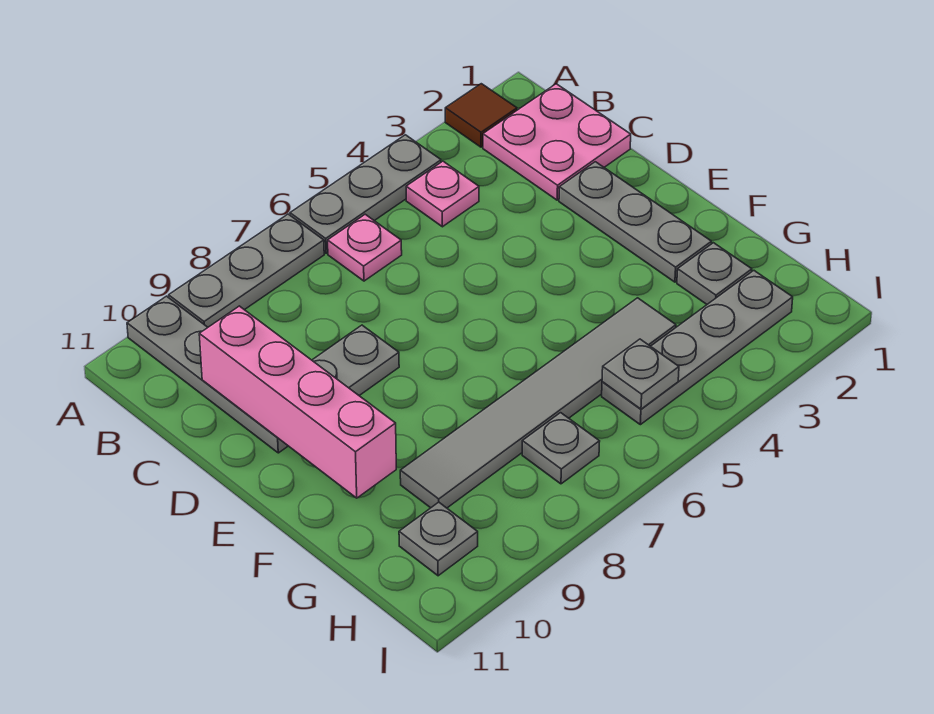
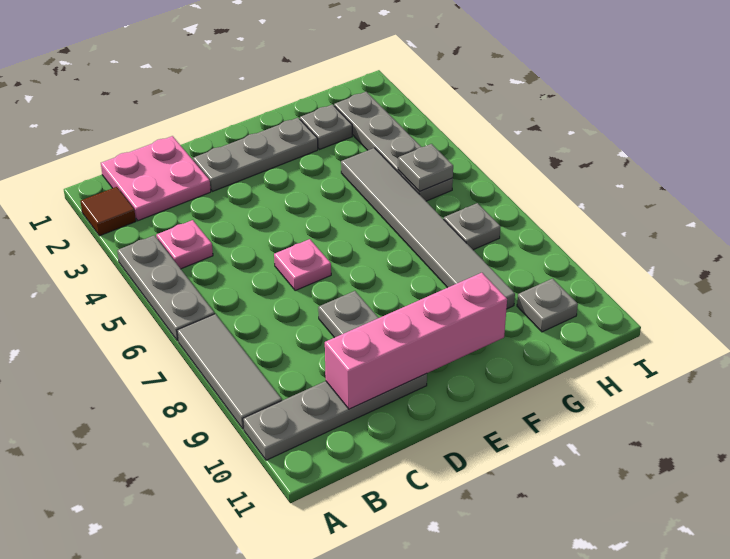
grey plate A7:A9 level 1 -> grey tile A7:A9 level 1
pink plate B6 level 1 -> pink plate D6 level 1

